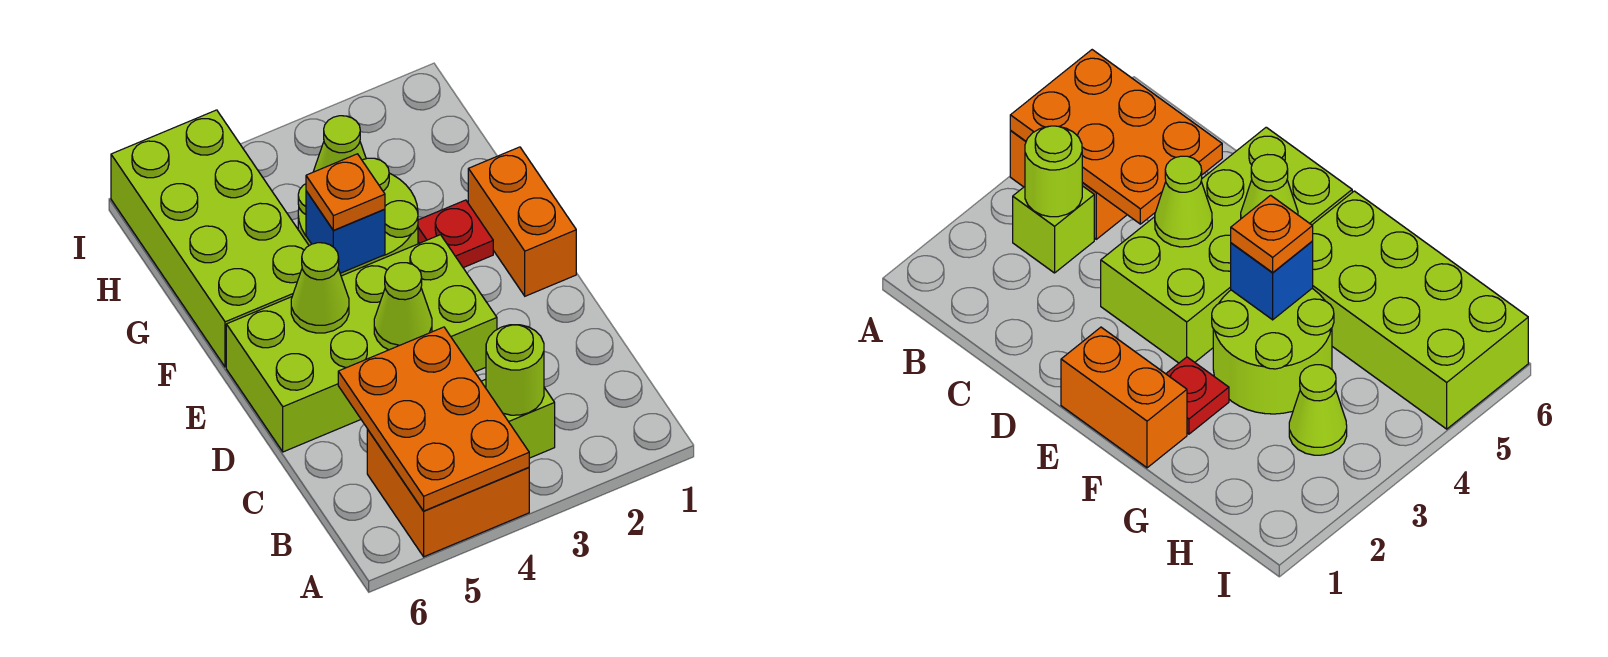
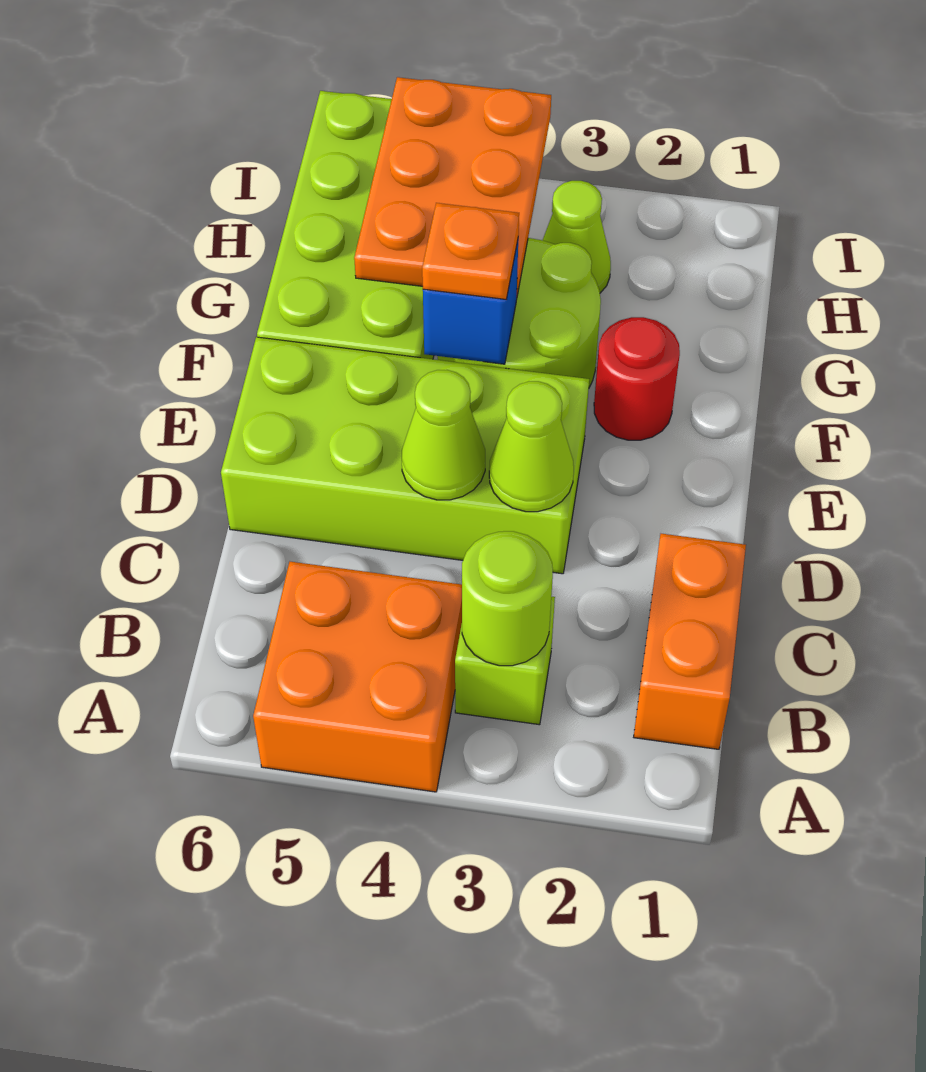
orange plate A4:C5 level 2 -> orange plate G4:I5 level 2
orange brick E1:F1 level 1 -> orange brick B1:C1 level 1
lime cone E5 level 2 -> lime cone D3 level 2
red plate F2 level 1 -> red round brick F2 level 1

